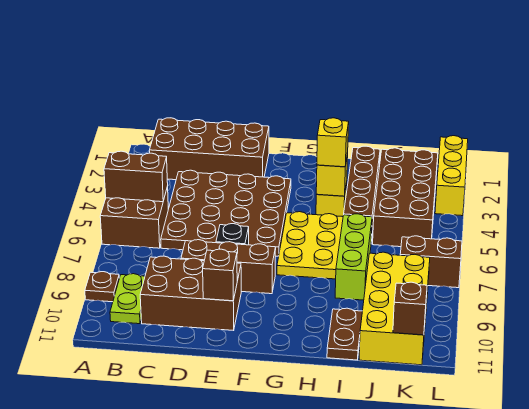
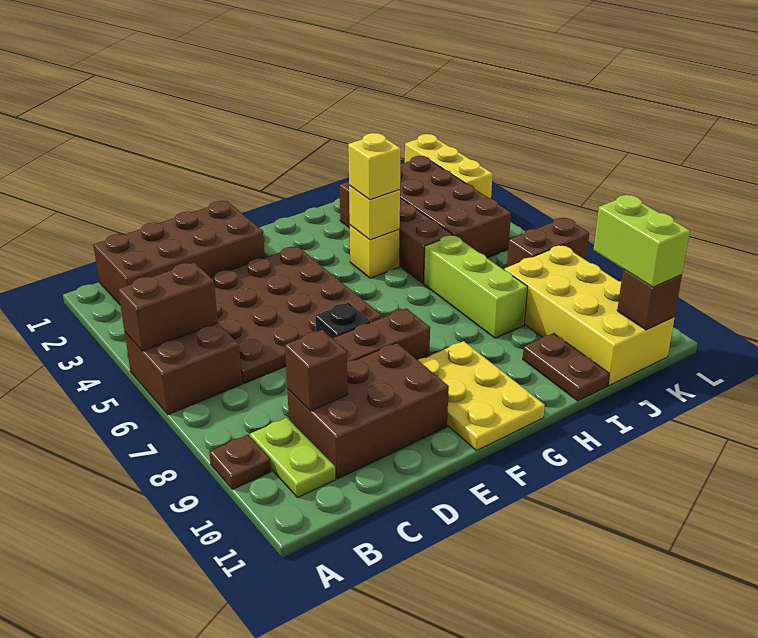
brown brick E10 level 2 -> brown brick C9 level 2
yellow plate G5:H7 level 1 -> yellow plate F9:G11 level 1
none -> lime brick K10:K11 level 3

